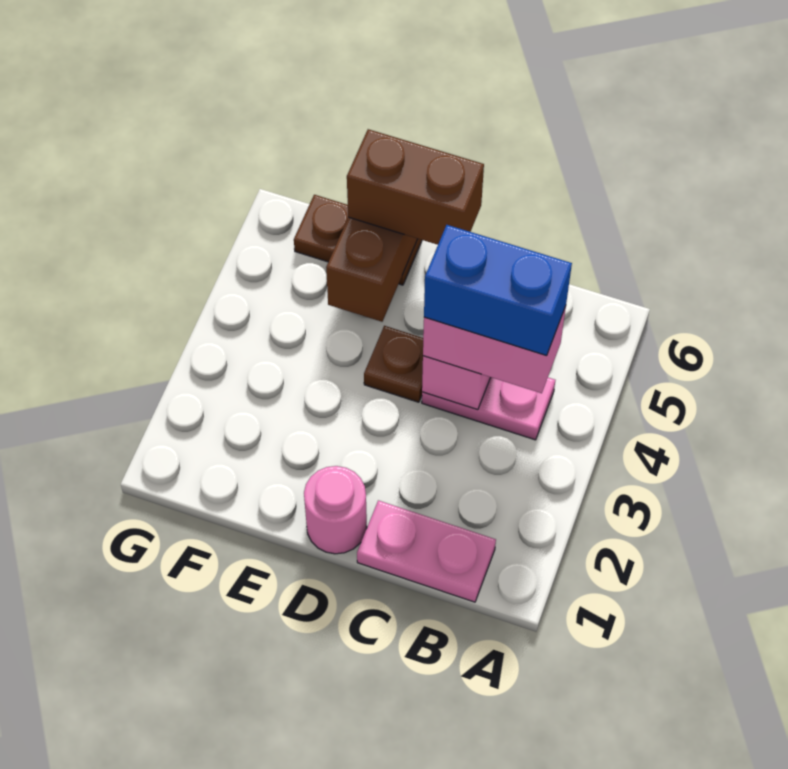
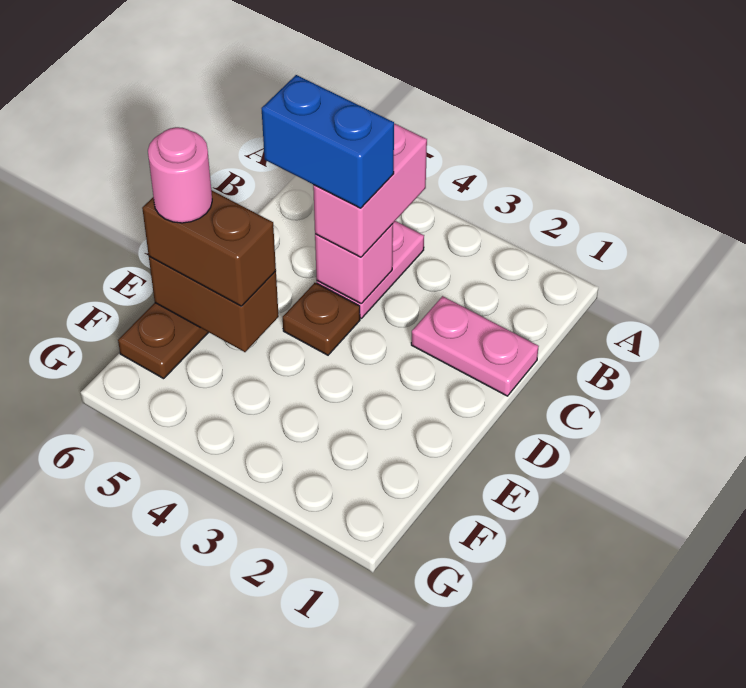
pink plate B1:C1 level 1 -> pink plate C1:C2 level 1
blue brick B4:C4 level 4 -> blue brick C4:C5 level 4
pink round brick D1 level 1 -> pink round brick E6 level 4
brown brick D6:E6 level 3 -> brown brick E5:E6 level 3

